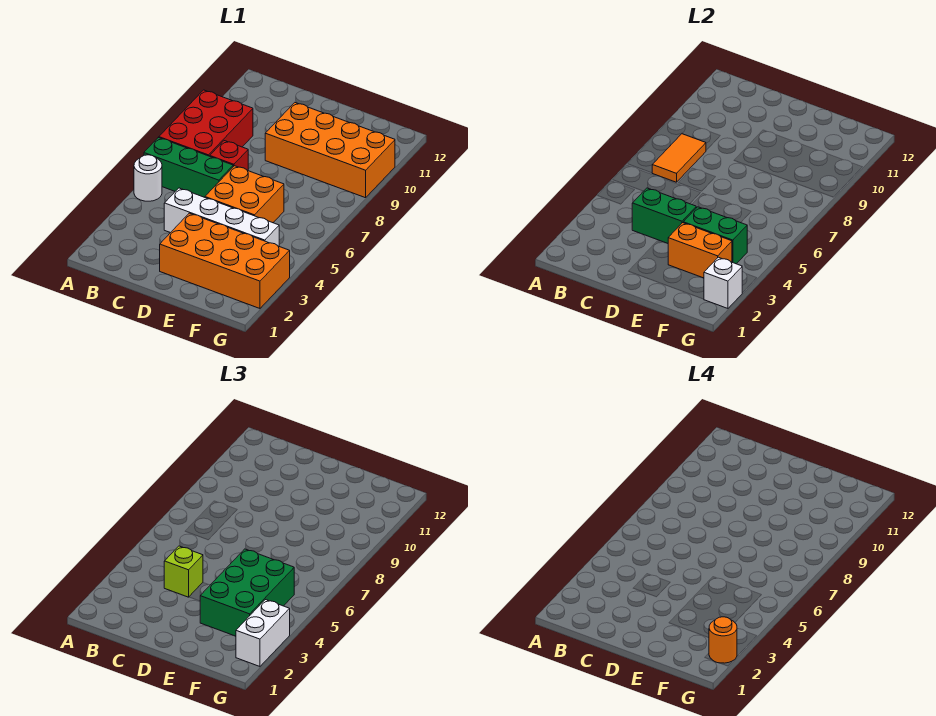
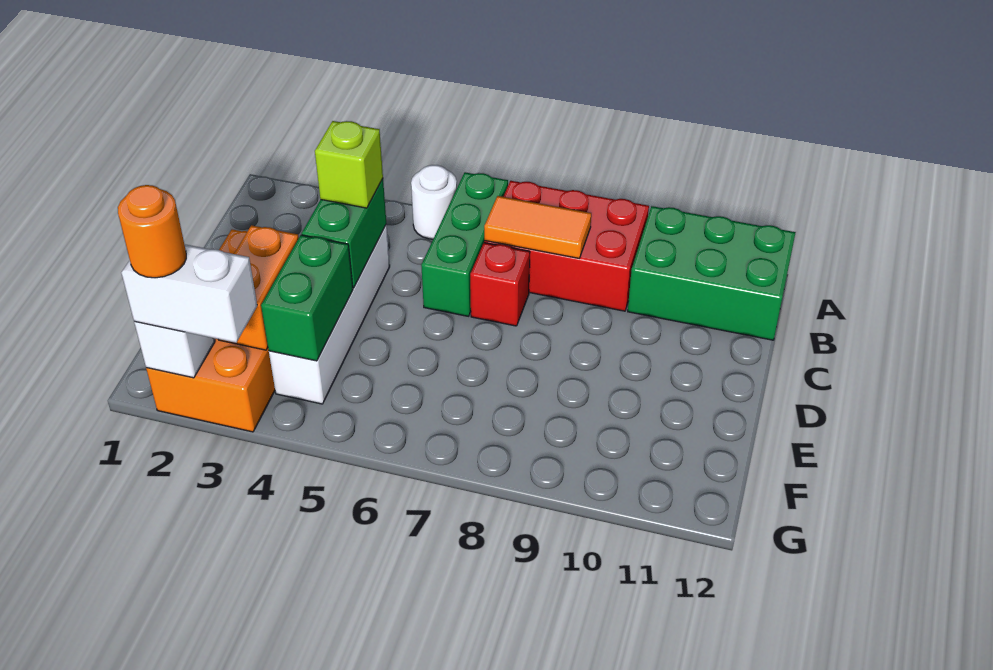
orange brick D5:E6 level 1 -> none
orange brick D9:G10 level 1 -> none
green brick E3:F5 level 3 -> green brick A10:B12 level 1

